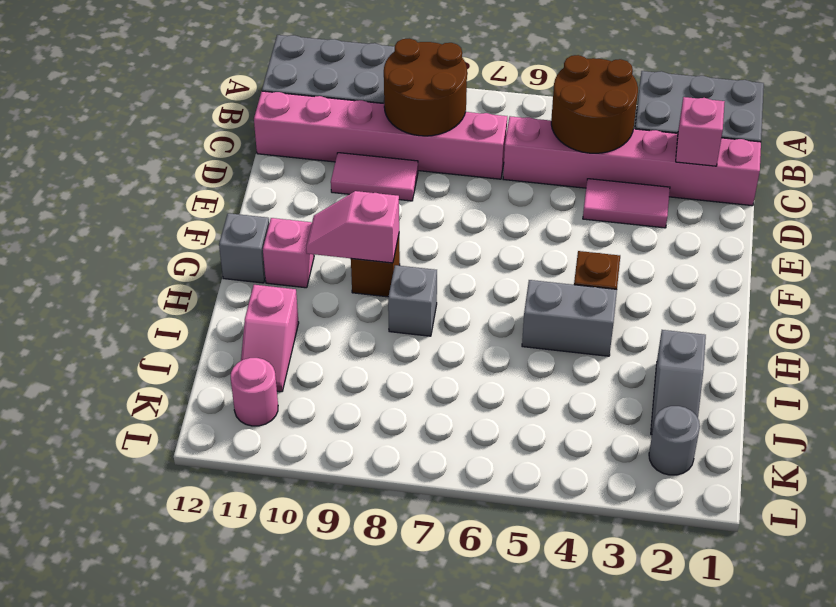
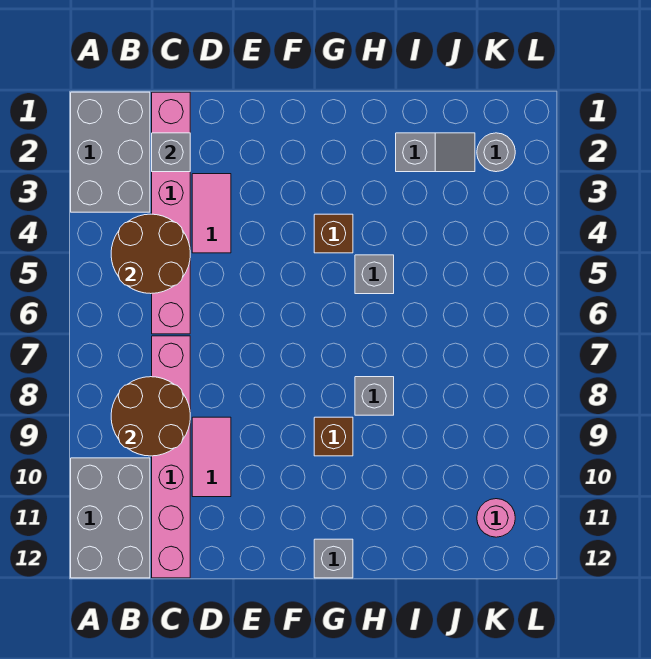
pink brick C2 level 2 -> grey brick C2 level 2
pink slope G9:G10 level 2 top 9 -> none
pink brick G11 level 1 -> none
grey brick H4:H5 level 1 -> grey brick H5 level 1
pink slope I11:J11 level 1 top I -> none

